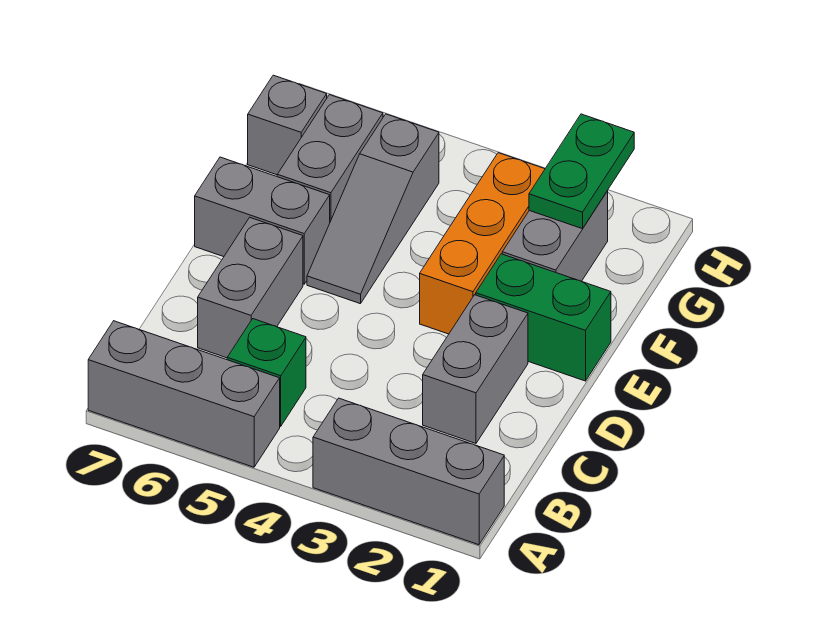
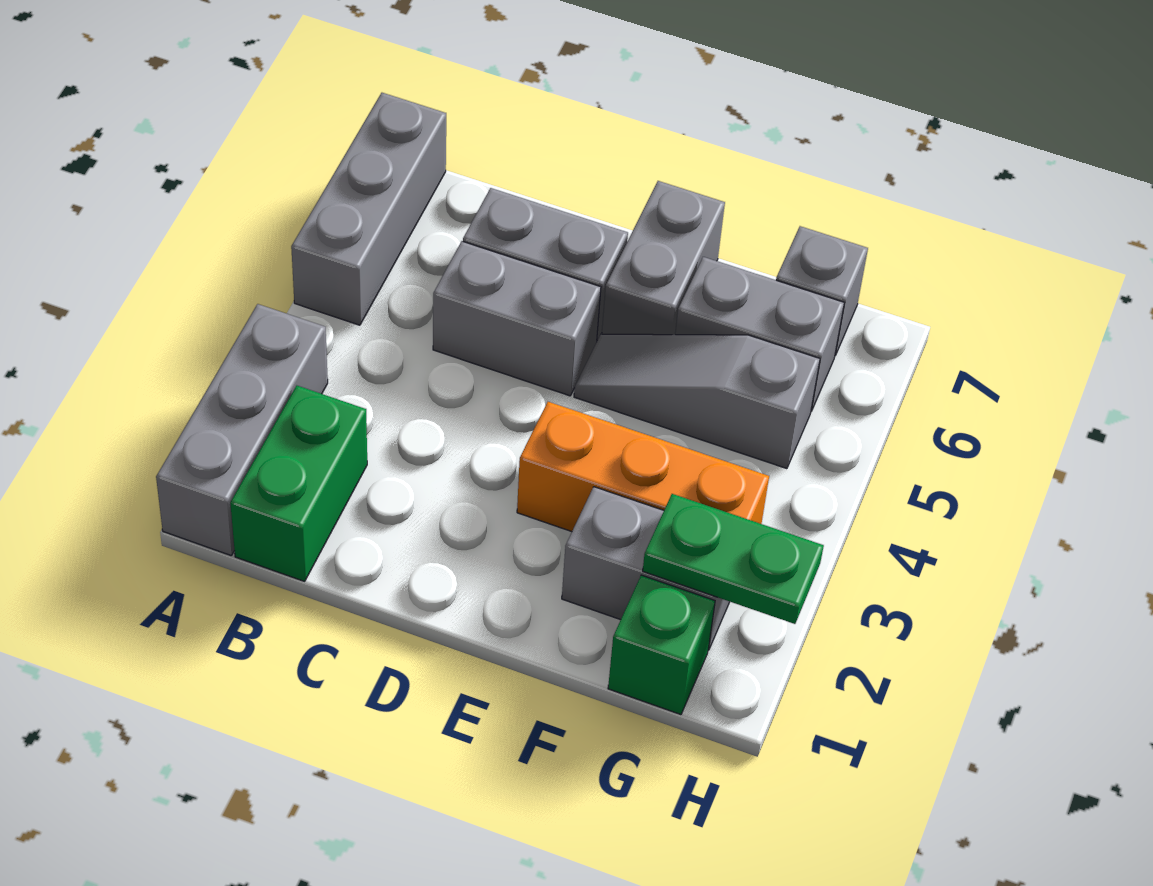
green brick B5 level 1 -> green brick G1 level 1
grey brick C2:D2 level 1 -> grey brick C5:D5 level 1
green brick E1:E2 level 1 -> green brick B1:B2 level 1

